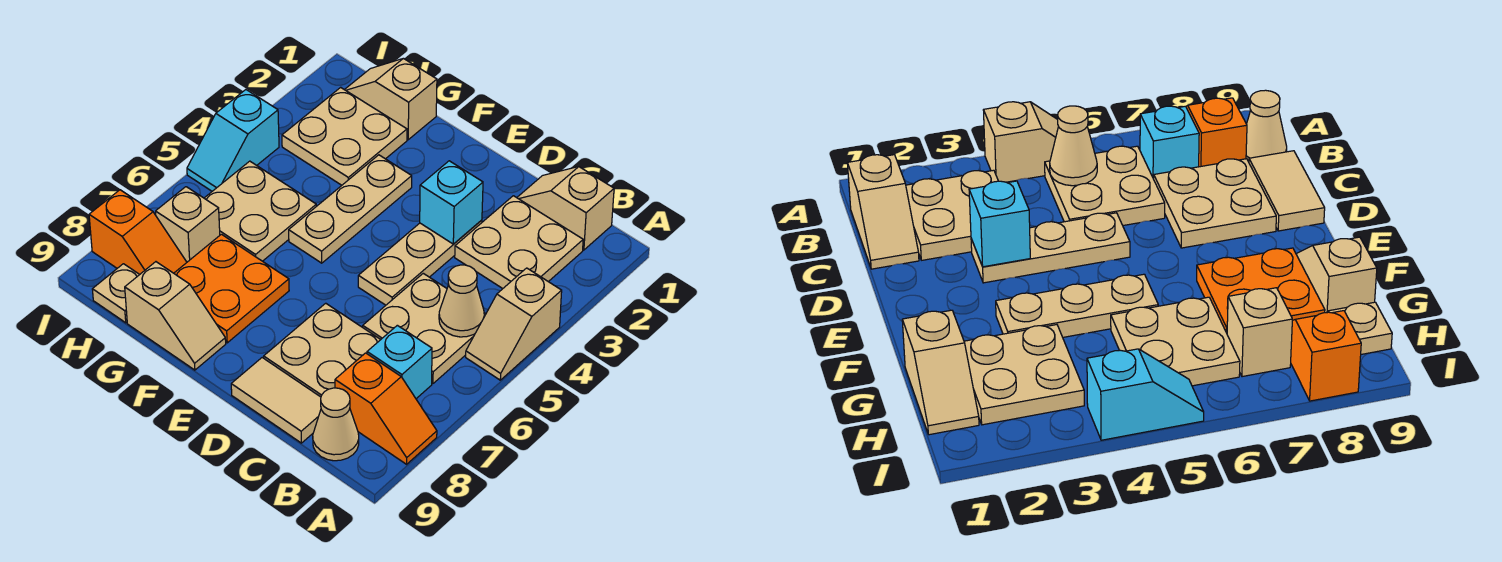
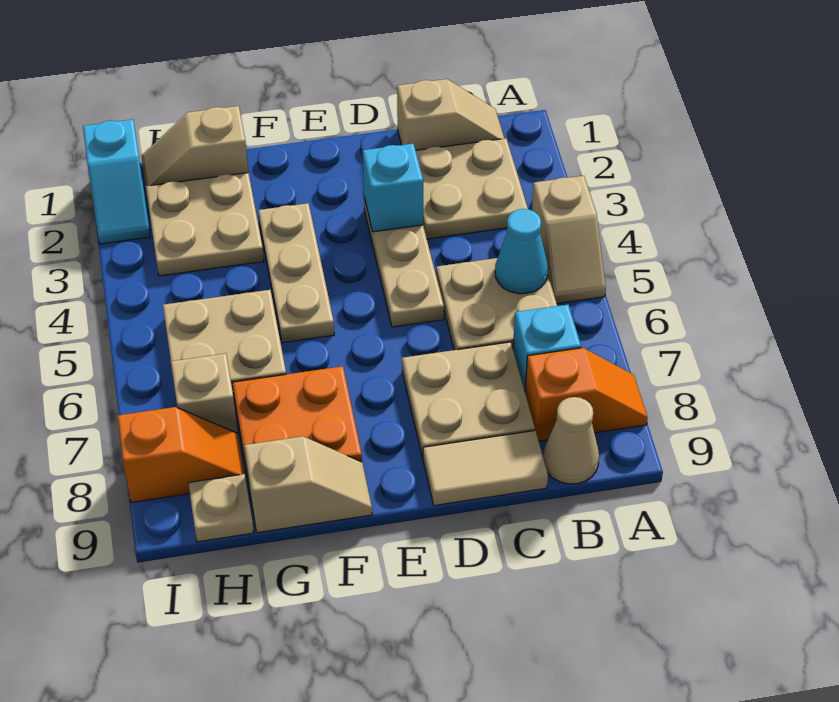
tan slope B1:C1 level 1 top B -> tan slope B1:C1 level 1 top C
tan cone B5 level 2 -> cyan cone B5 level 2
cyan slope I4:I5 level 1 top 4 -> cyan slope I1:I2 level 1 top 1

